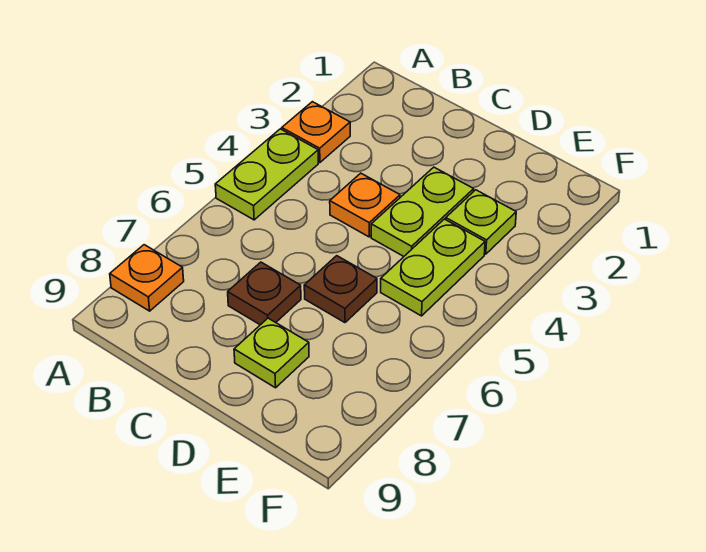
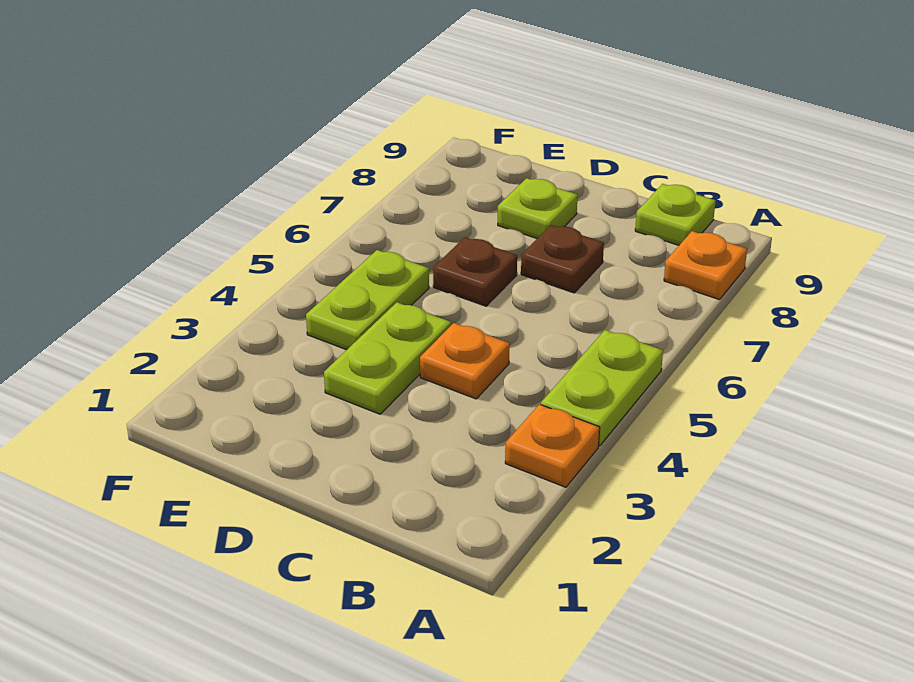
lime plate E3 level 1 -> lime plate B9 level 1

